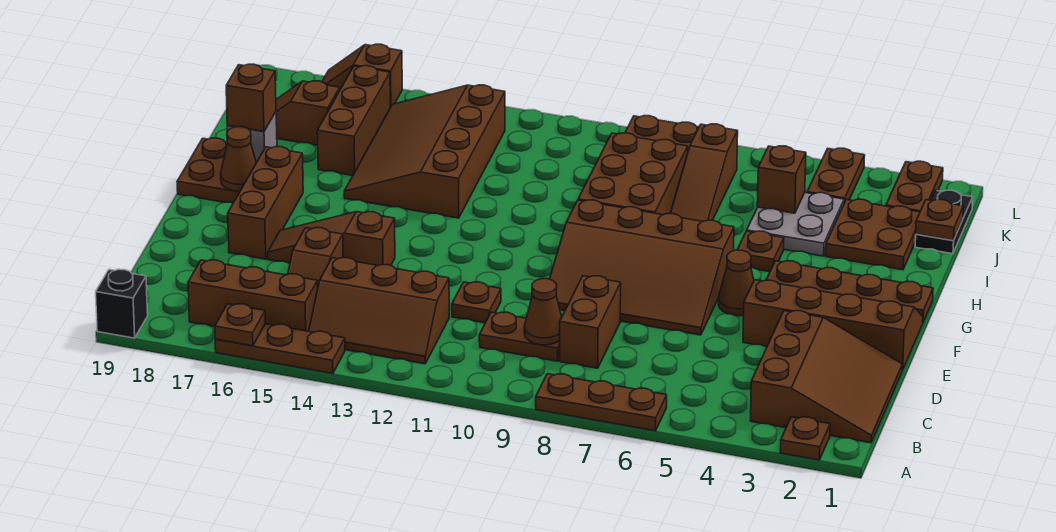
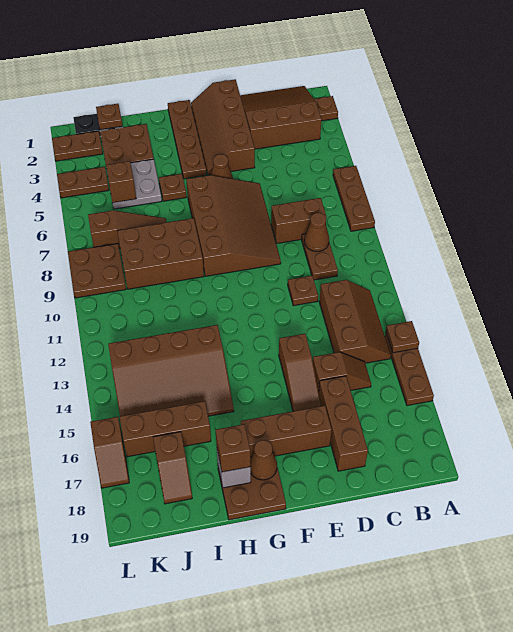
brown plate A16 level 2 -> brown plate A14 level 2
black brick A19 level 1 -> none
brown brick B15:B17 level 1 -> brown brick D16:D18 level 1

